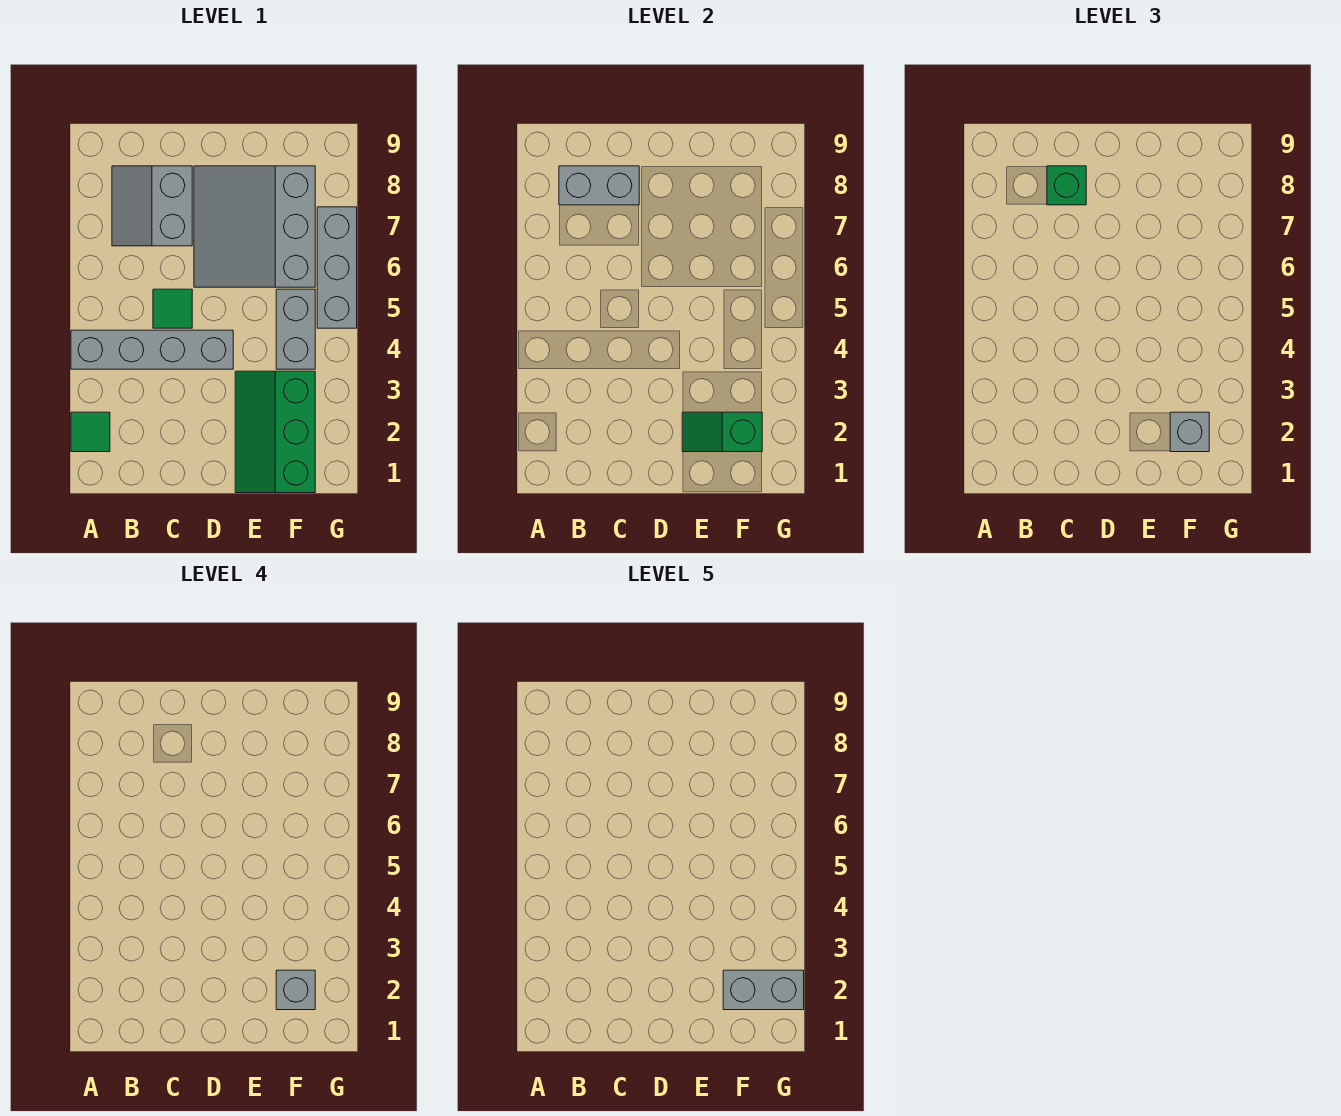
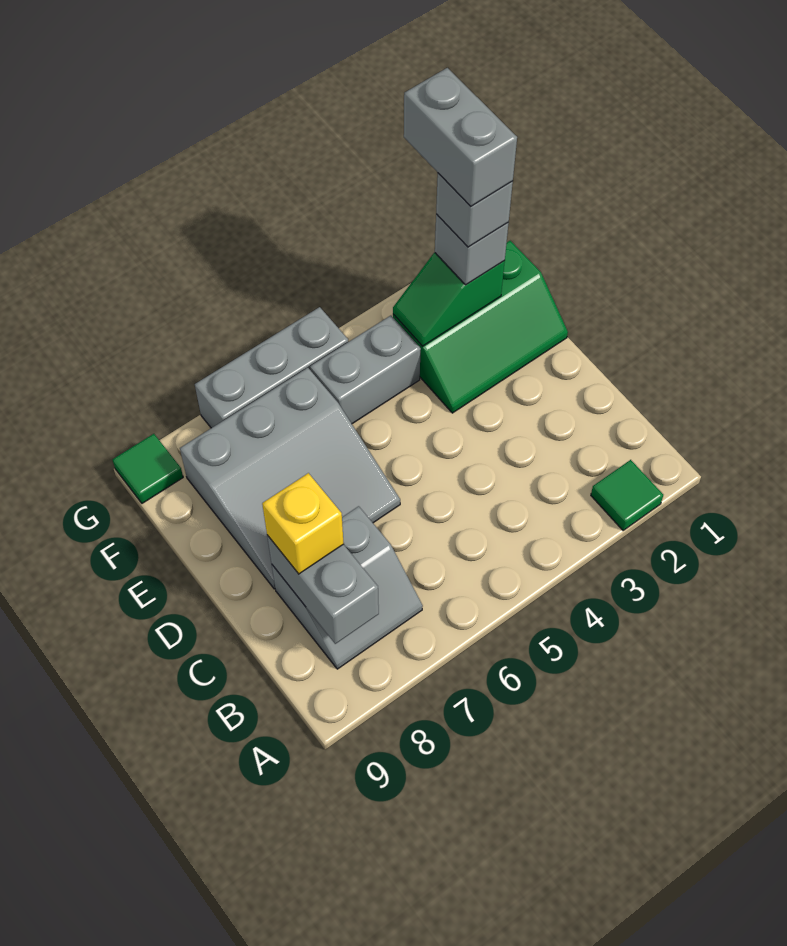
grey brick A4:D4 level 1 -> none
green tile C5 level 1 -> green tile G9 level 1
green brick C8 level 3 -> yellow brick C8 level 3
green slope E2:F2 level 2 top F -> green slope F2:F3 level 2 top 2

